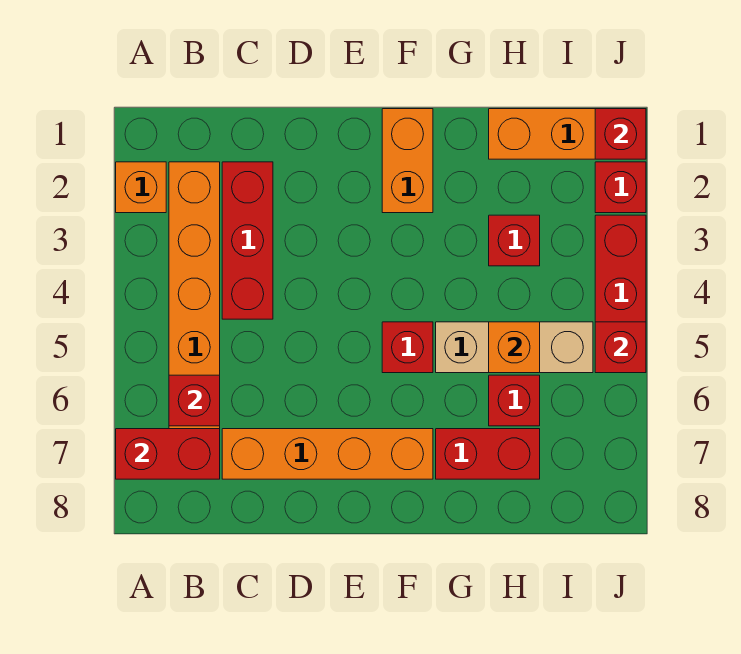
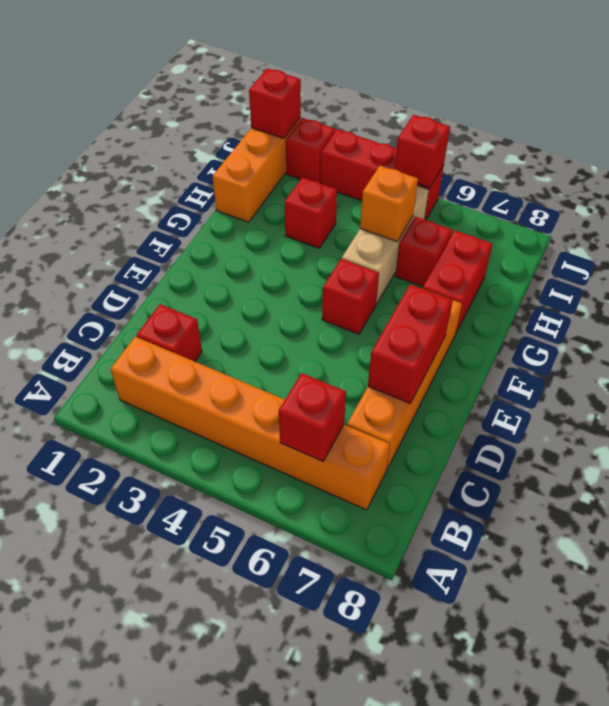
orange brick A2 level 1 -> none
red brick A7:B7 level 2 -> red brick D7:E7 level 2
red brick C2:C4 level 1 -> red brick C2 level 1
orange brick F1:F2 level 1 -> none

